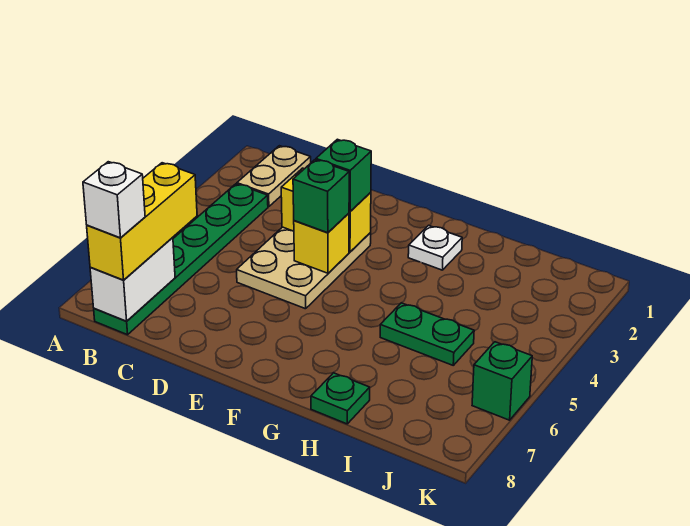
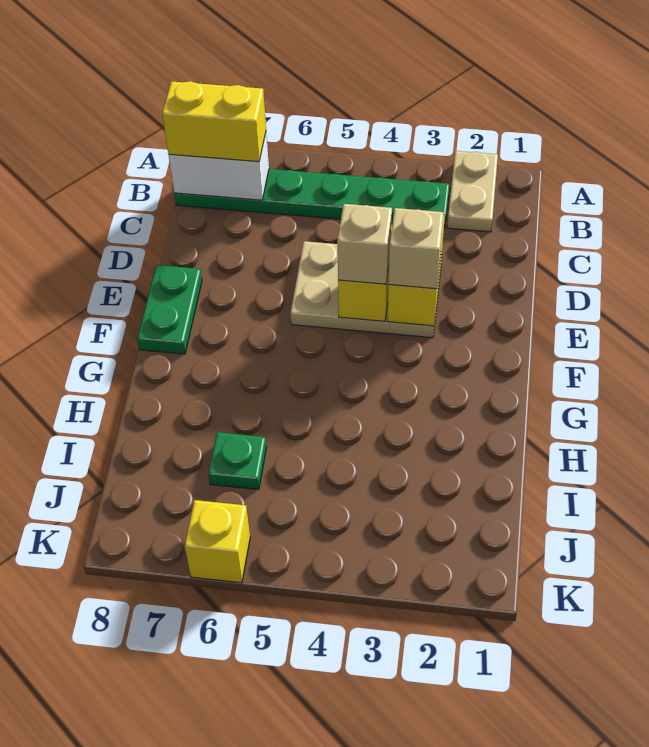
tan plate B1:B2 level 1 -> tan plate A2:B2 level 1
yellow brick B6:B8 level 3 -> yellow brick B7:B8 level 3
white brick B8 level 4 -> none
green brick E3 level 3 -> tan brick E3 level 3
green brick E4 level 3 -> tan brick E4 level 3
white plate G2 level 1 -> none
green plate H5:I5 level 1 -> green plate E8:F8 level 1
green plate H8 level 1 -> green plate I6 level 1
green brick K6 level 1 -> yellow brick K6 level 1

